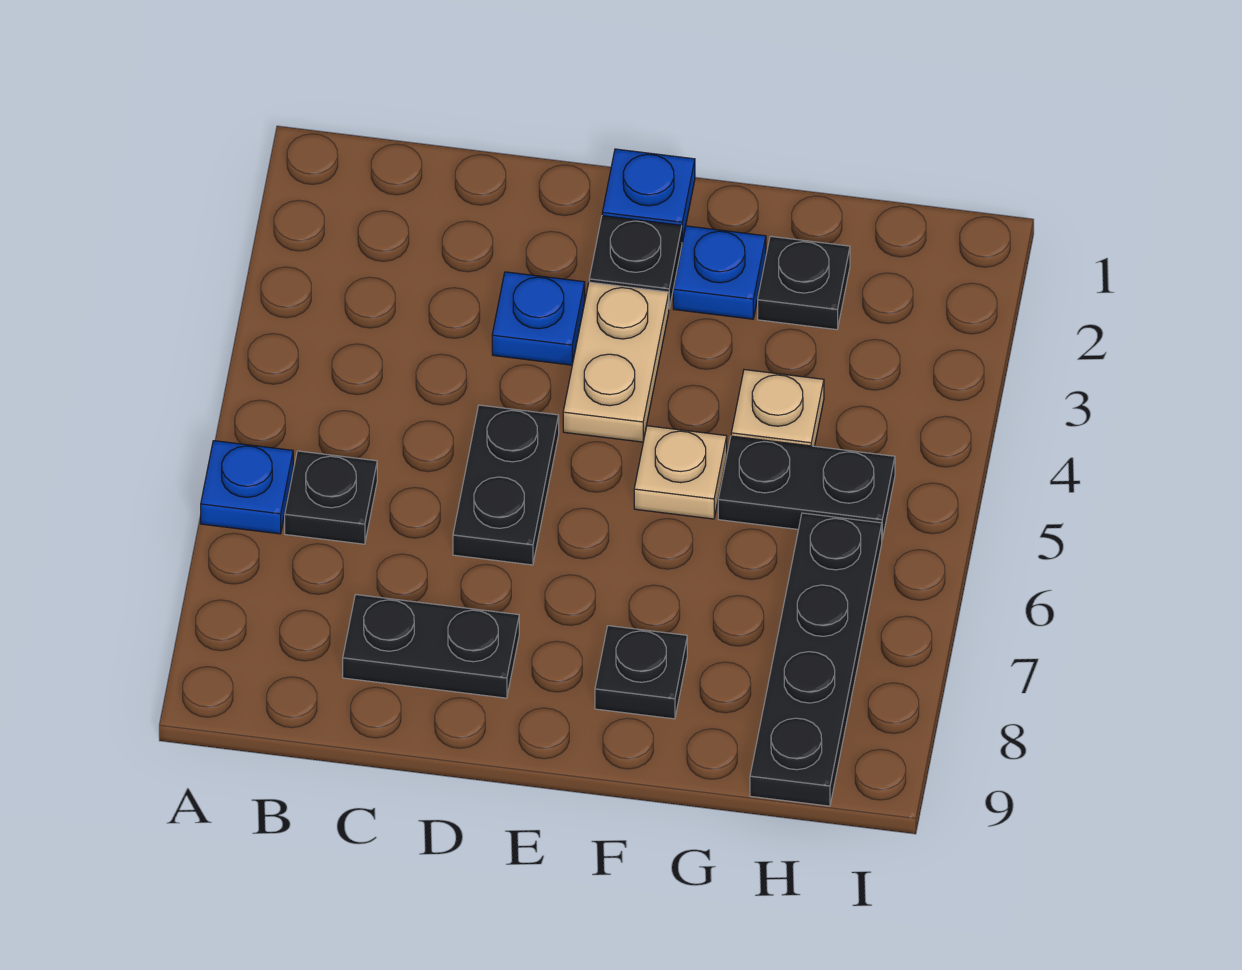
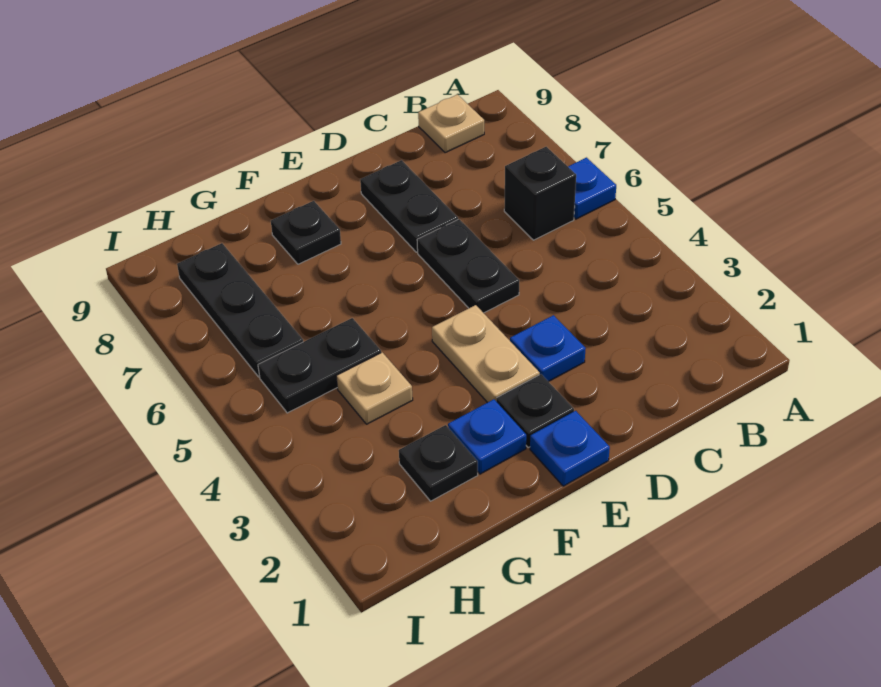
black plate B6 level 1 -> black brick B6 level 1
black plate C8:D8 level 1 -> black plate D7:D8 level 1
tan plate F5 level 1 -> tan plate B9 level 1
black plate H6:H9 level 1 -> black plate H6:H8 level 1

